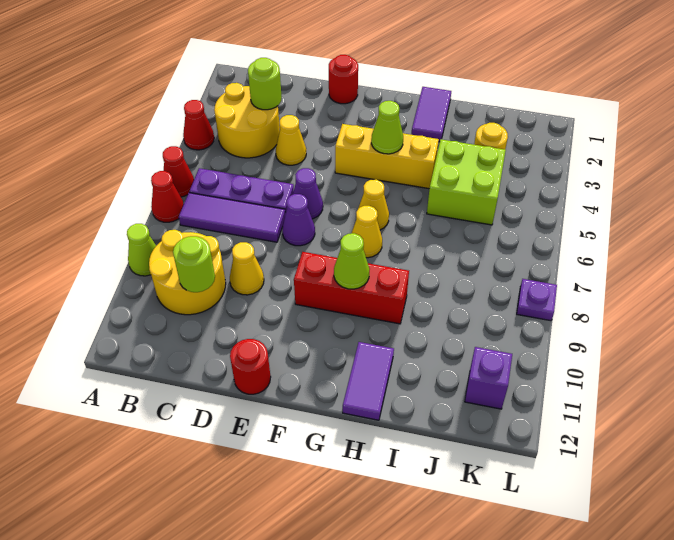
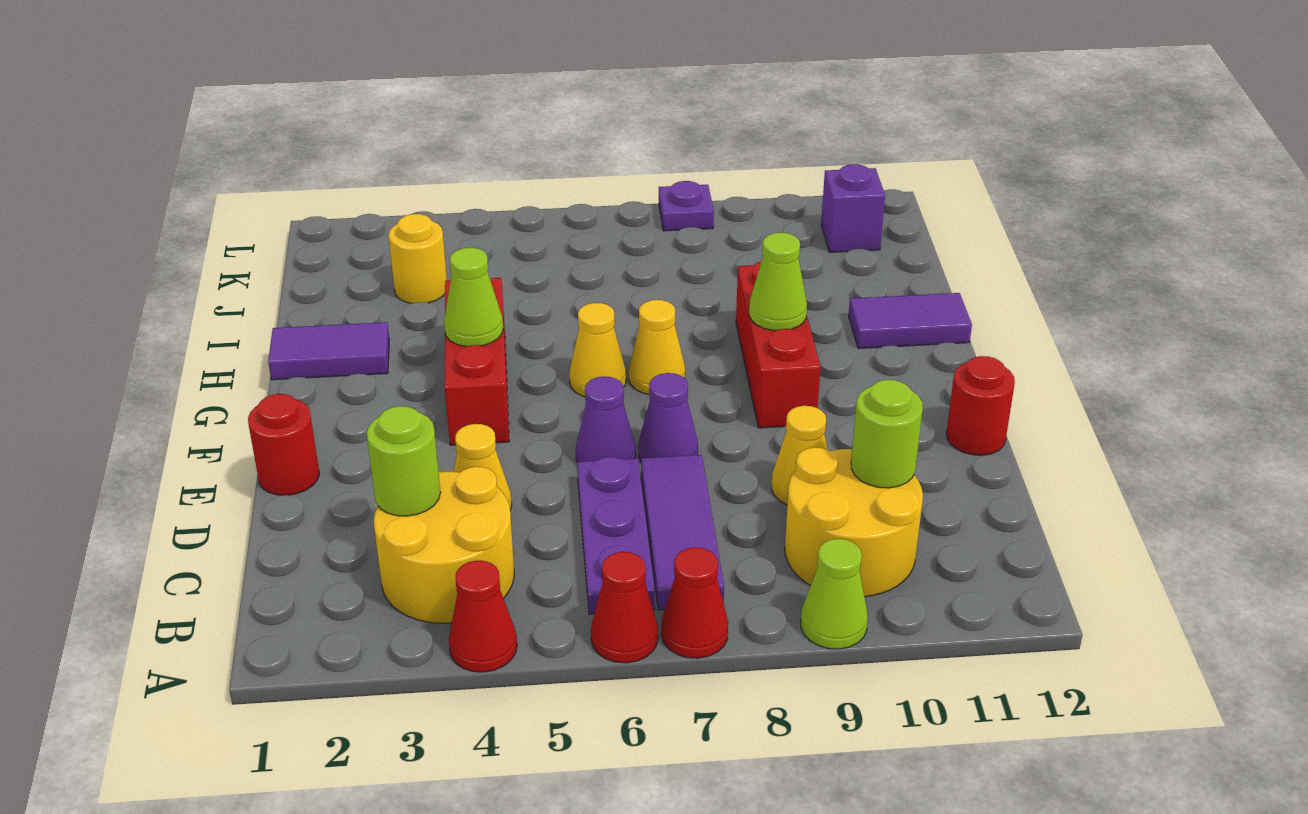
yellow brick F4:H4 level 1 -> red brick F4:H4 level 1
lime brick I4:J5 level 1 -> none

